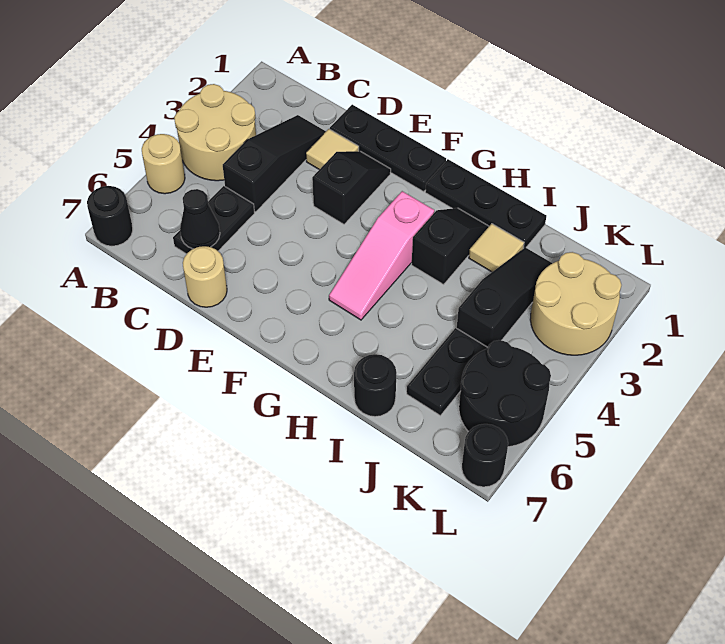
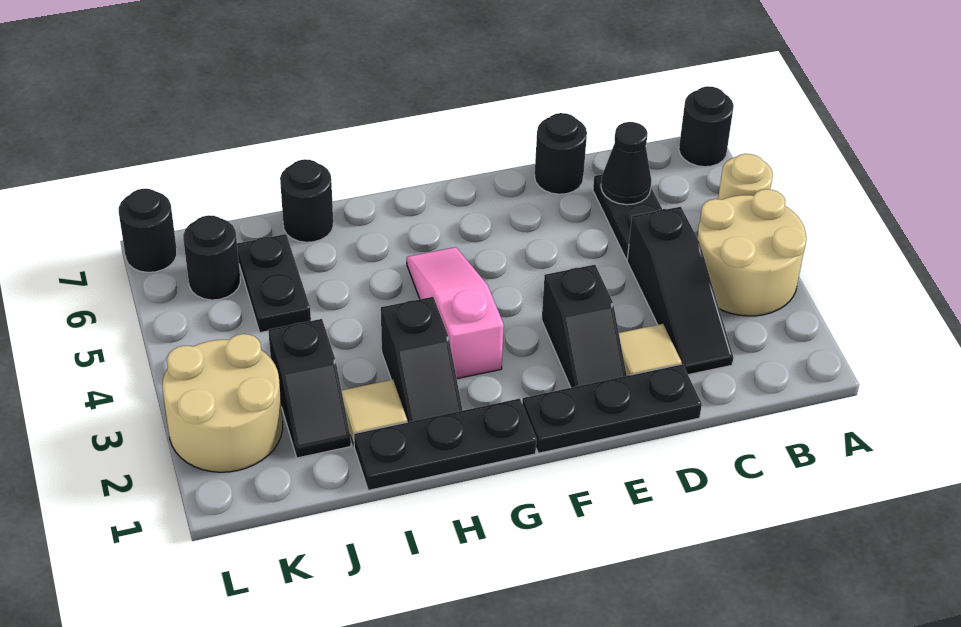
tan round brick D7 level 1 -> black round brick D7 level 1
black slope J2:J4 level 1 top 4 -> black slope J2:J3 level 1 top 3
black round brick K5:L6 level 1 -> black round brick K6 level 1

